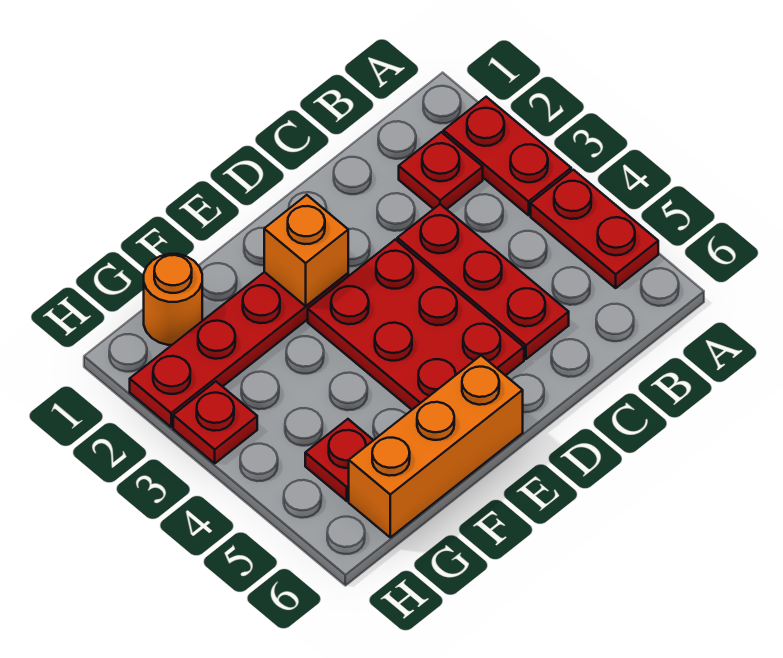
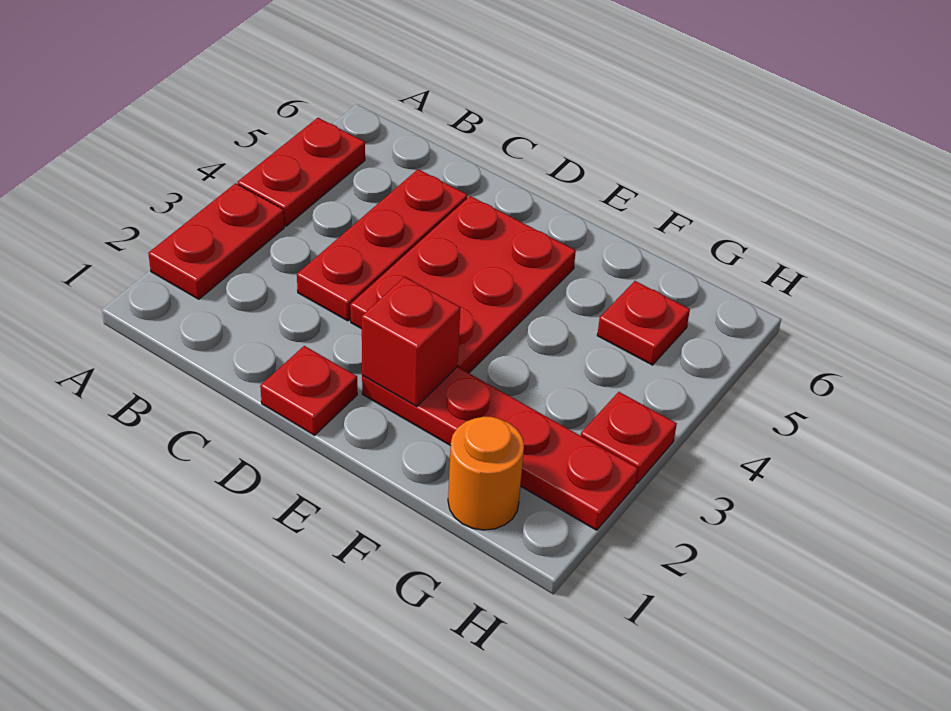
red plate B2 level 1 -> red plate D1 level 1
orange brick E2 level 2 -> red brick E2 level 2
orange brick E6:G6 level 1 -> none

